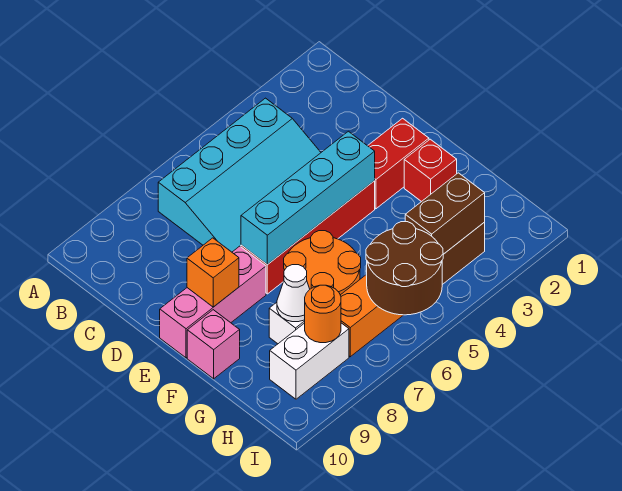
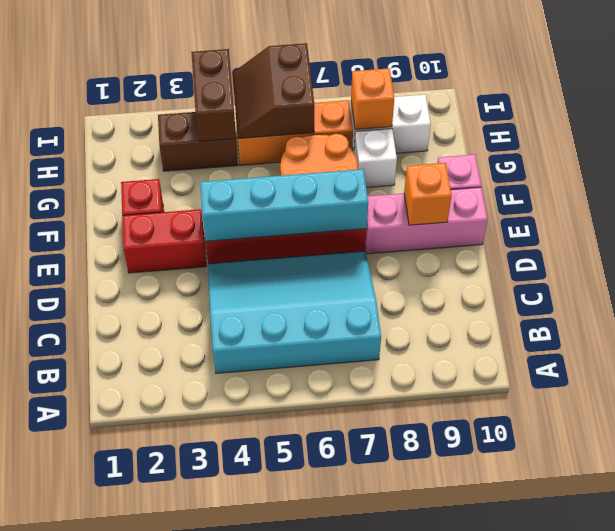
white cone G8 level 2 -> none
brown brick H3:H4 level 2 -> brown brick H4:I4 level 2
brown round brick H5:I6 level 2 -> brown slope H5:I6 level 2 top 6
orange round brick H8 level 2 -> orange brick H8 level 2

